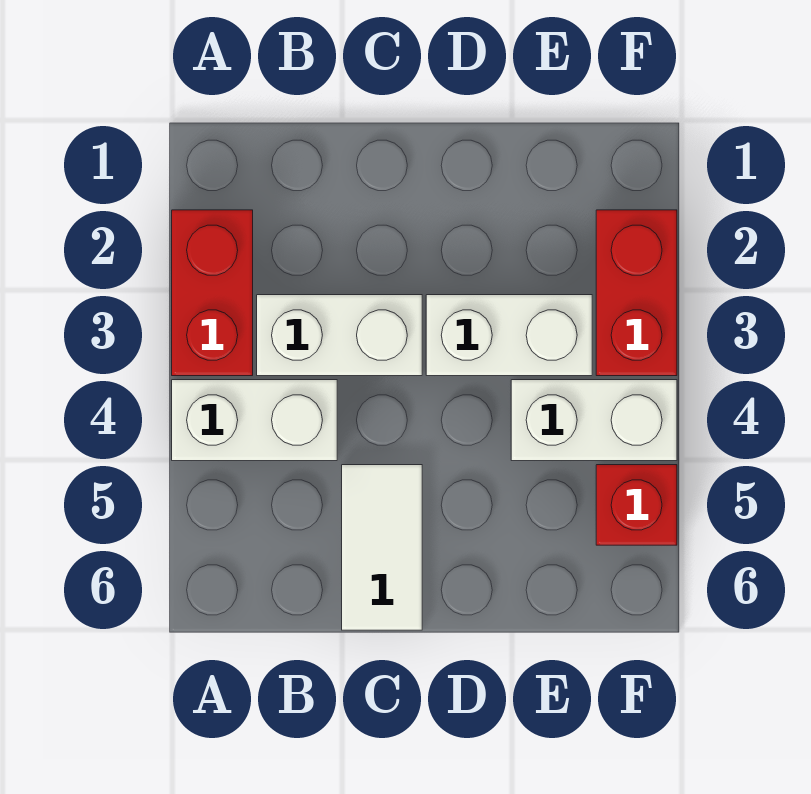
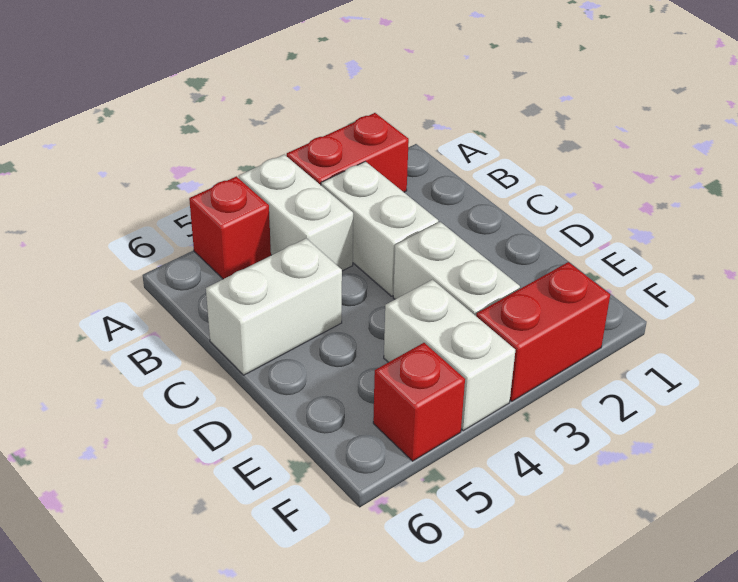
none -> red brick A5 level 1
white tile C5:C6 level 1 -> white brick C5:C6 level 1

